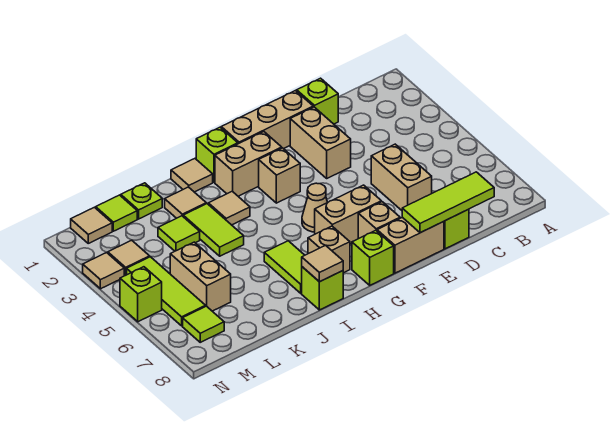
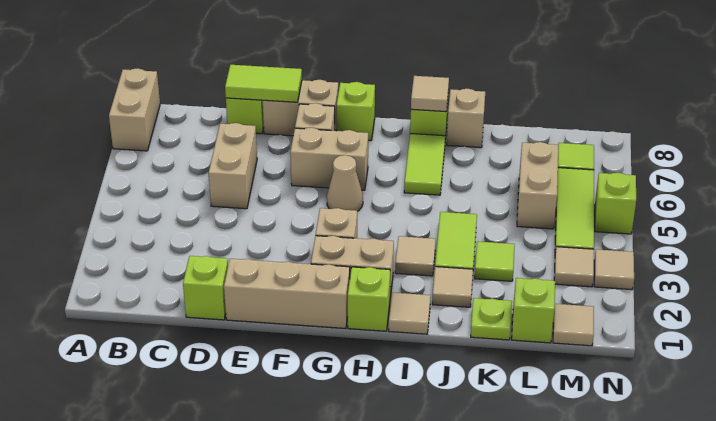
lime tile C8:E8 level 2 -> lime tile D8:E8 level 2
tan brick E2:E3 level 1 -> tan brick A7:A8 level 1
tan brick H7 level 1 -> tan brick J8 level 1
lime tile L1 level 1 -> lime brick L1 level 1

